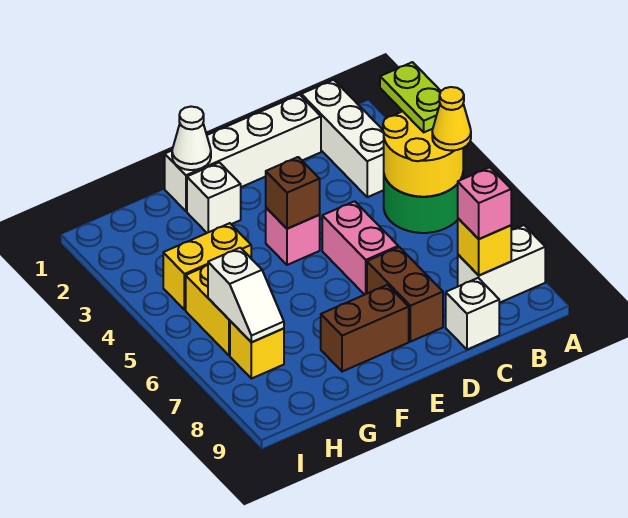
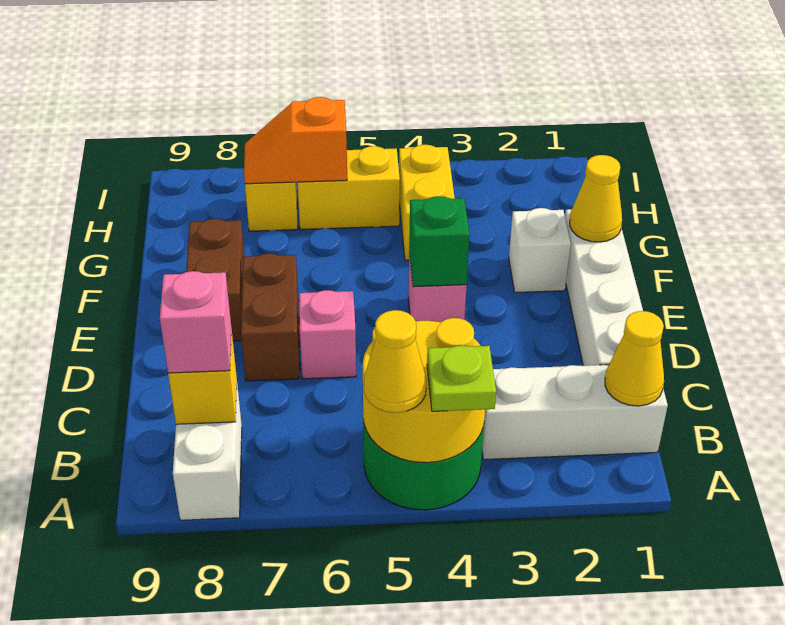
lime plate A3:A4 level 3 -> lime plate A4 level 3
none -> yellow cone B1 level 2
white brick C9 level 1 -> none
pink brick D5:D6 level 1 -> pink brick D6 level 1
brown brick D7:D8 level 1 -> brown brick D7:E7 level 1
brown brick E4 level 2 -> green brick E4 level 2
white cone F1 level 2 -> yellow cone F1 level 2
white slope H6:H7 level 2 top 6 -> orange slope H6:H7 level 2 top 6

